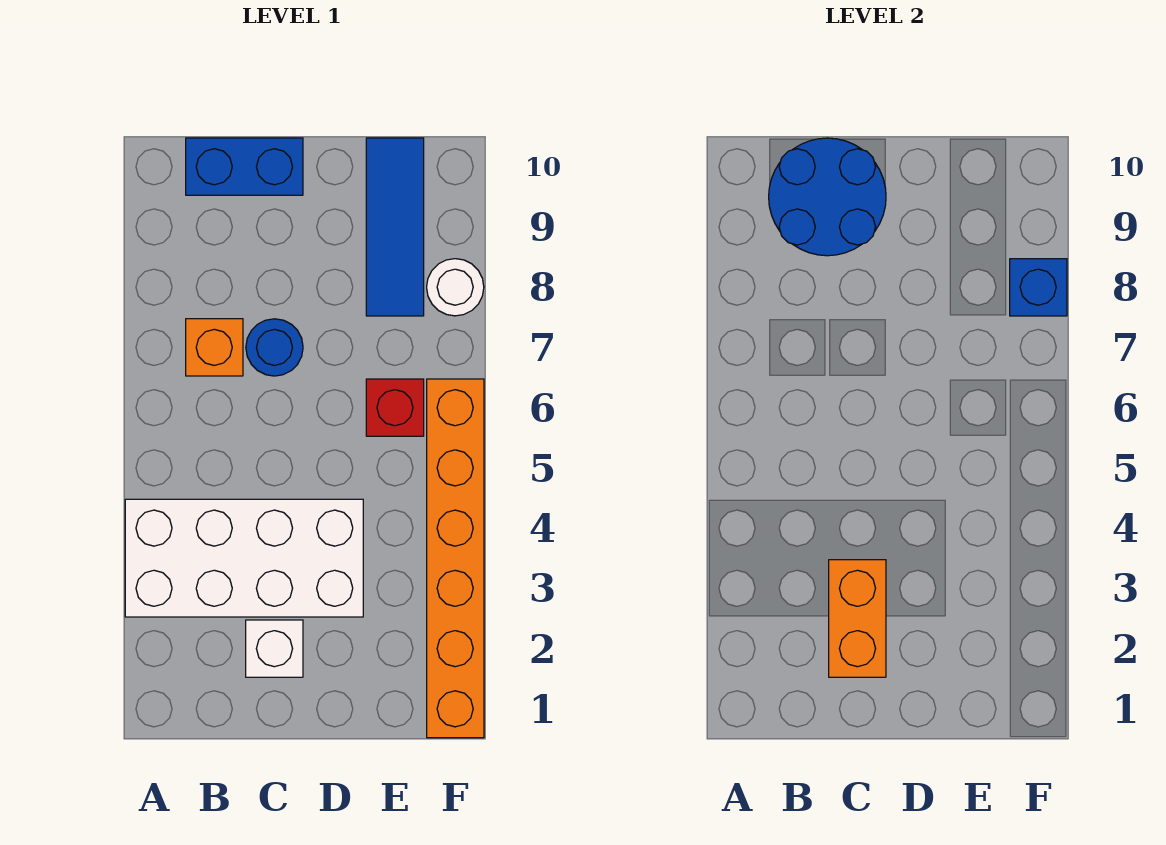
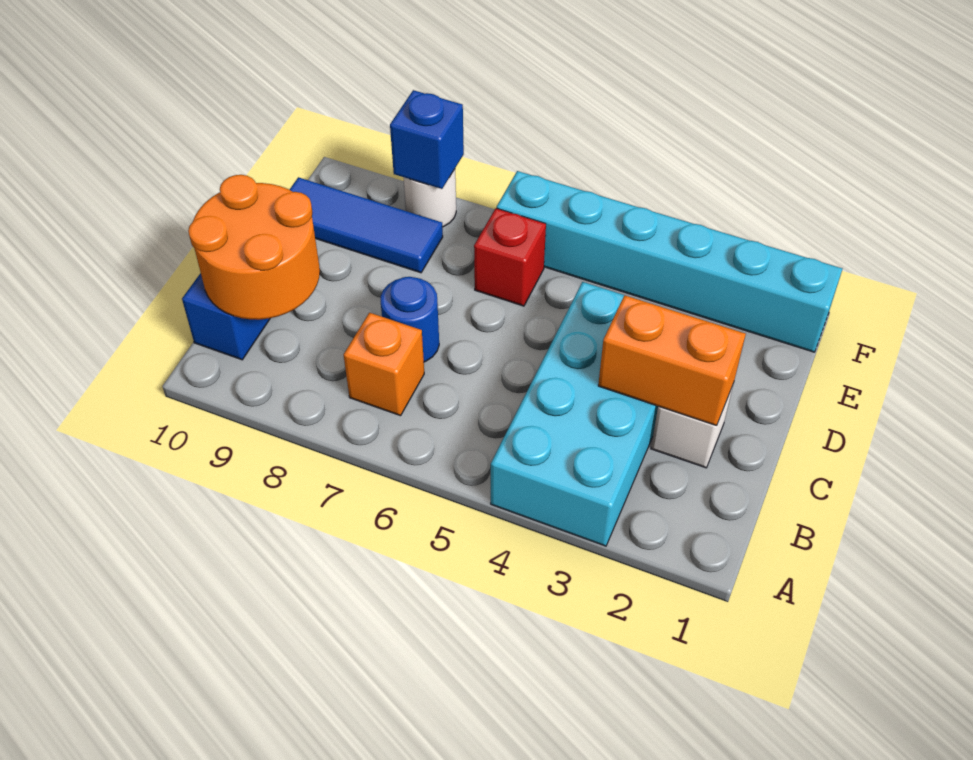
white brick A3:D4 level 1 -> cyan brick A3:D4 level 1
blue round brick B9:C10 level 2 -> orange round brick B9:C10 level 2
orange brick F1:F6 level 1 -> cyan brick F1:F6 level 1

